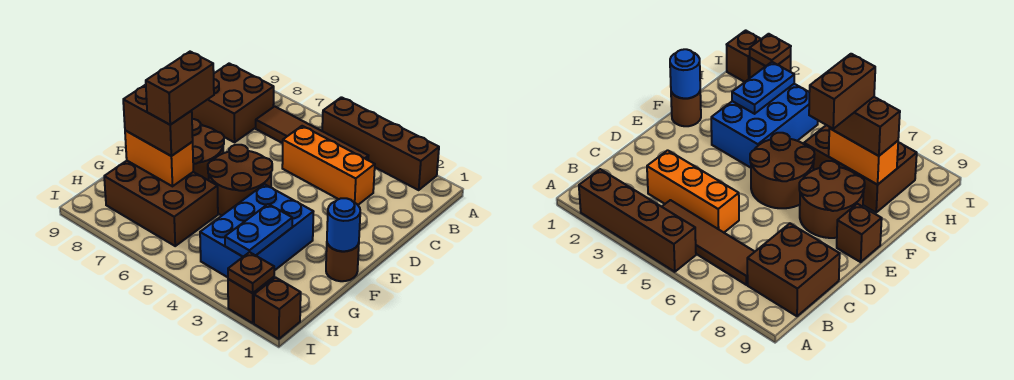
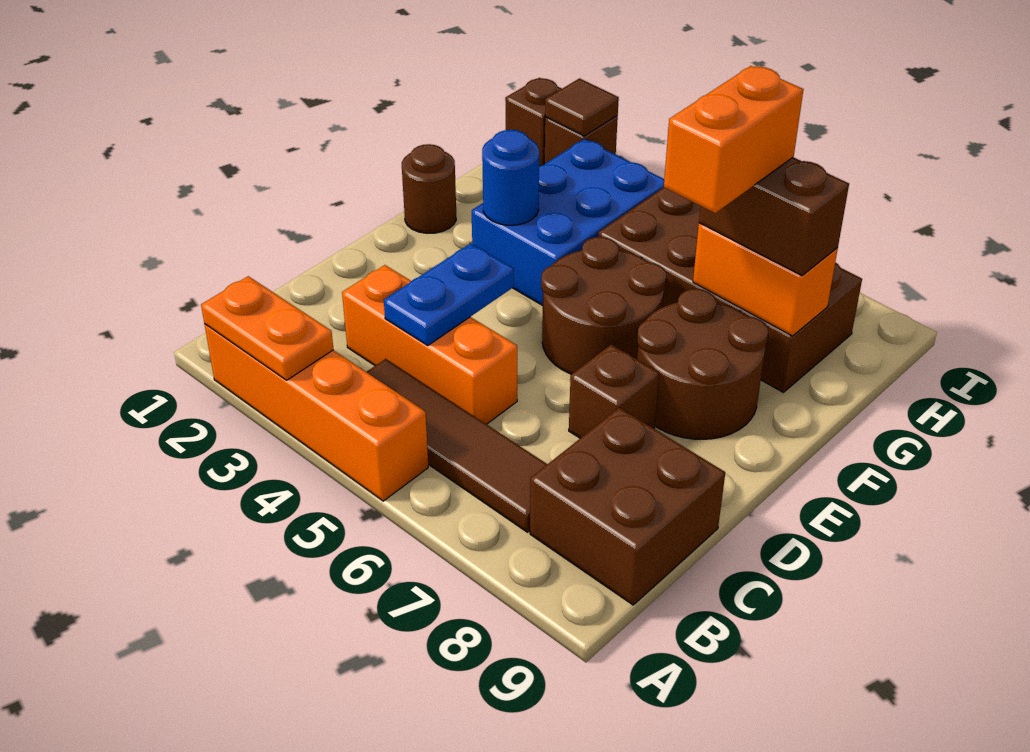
brown brick A2:A5 level 1 -> orange brick A2:A5 level 1
none -> orange plate A2:A3 level 2
brown brick E9 level 1 -> brown brick D7 level 1
blue round brick F1 level 2 -> blue round brick F3 level 2
brown brick F7:G7 level 4 -> orange brick F7:G7 level 4
blue plate G3:H3 level 2 -> blue plate C4:D4 level 2
brown brick G6:H8 level 1 -> brown brick G5:H8 level 1
brown plate I2 level 2 -> brown tile I2 level 2

